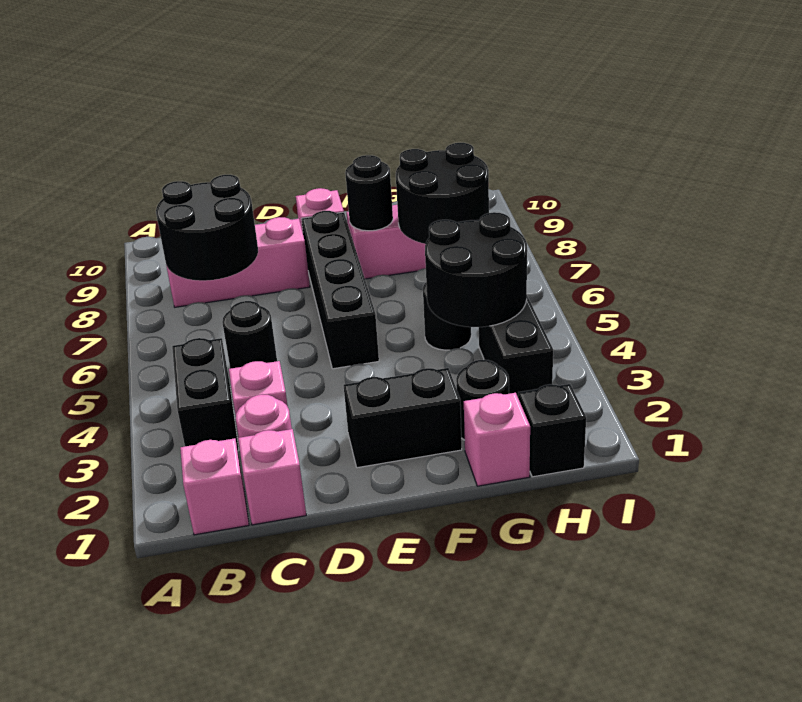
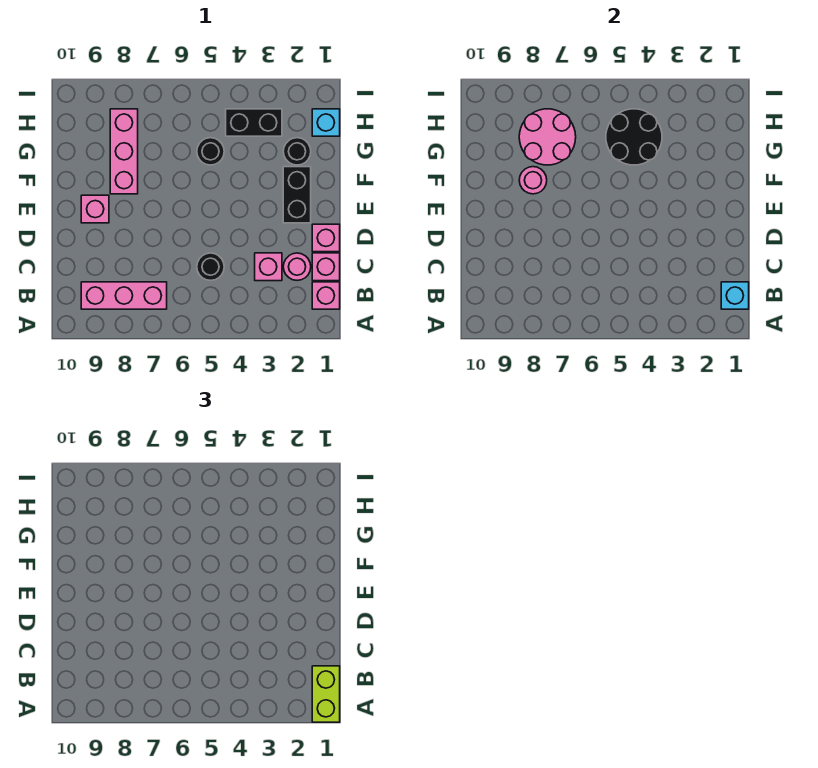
none -> lime brick A1:B1 level 3
none -> cyan brick B1 level 2
black brick B3:B4 level 1 -> none
black round brick B7:C8 level 2 -> none
pink brick B8:D8 level 1 -> pink brick B7:B9 level 1
black brick E5:E8 level 1 -> none
black round brick F8 level 2 -> pink round brick F8 level 2
pink brick G1 level 1 -> pink brick D1 level 1
black round brick G7:H8 level 2 -> pink round brick G7:H8 level 2
black brick H1 level 1 -> cyan brick H1 level 1

